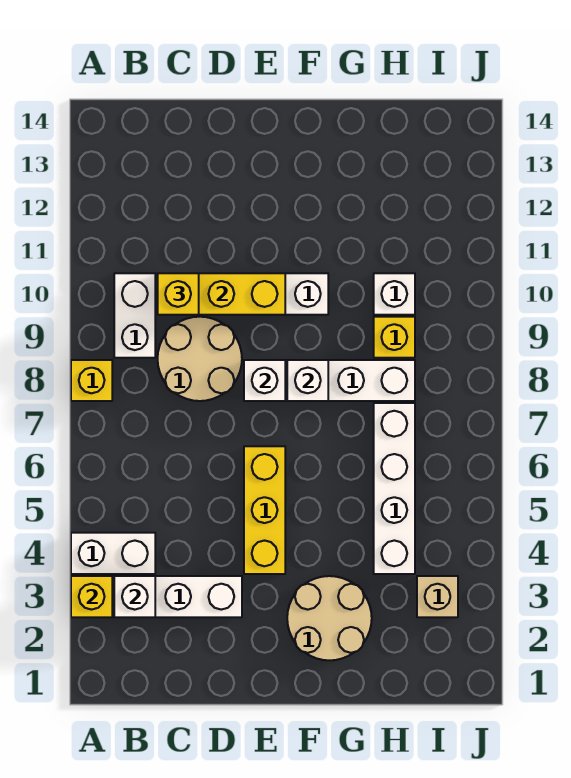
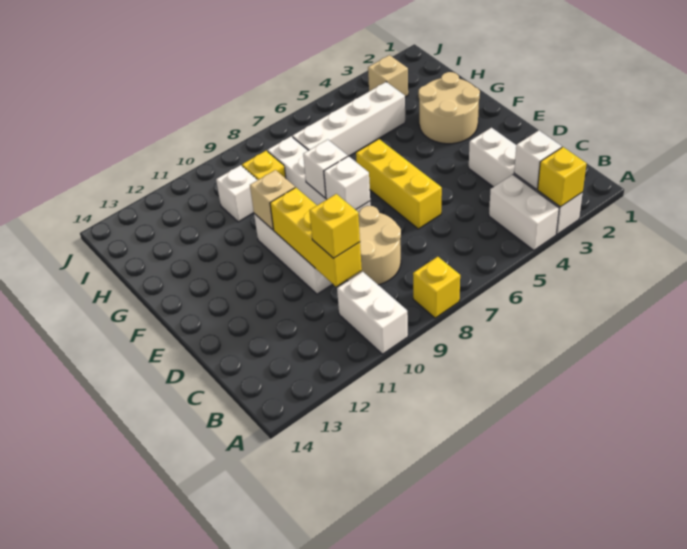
white brick B9:B10 level 1 -> white brick A10:B10 level 1
yellow brick E4:E6 level 1 -> yellow brick D6:F6 level 1
none -> tan brick F10 level 2

